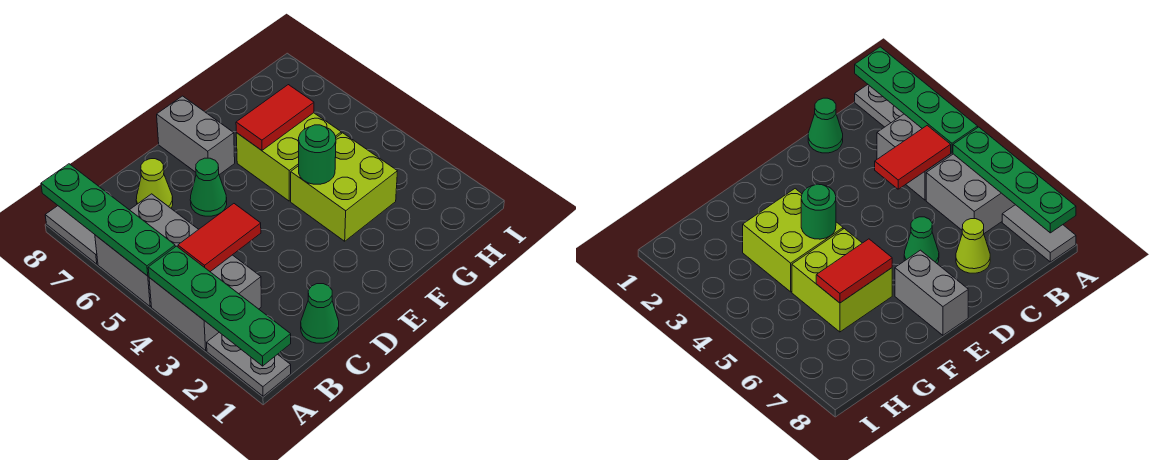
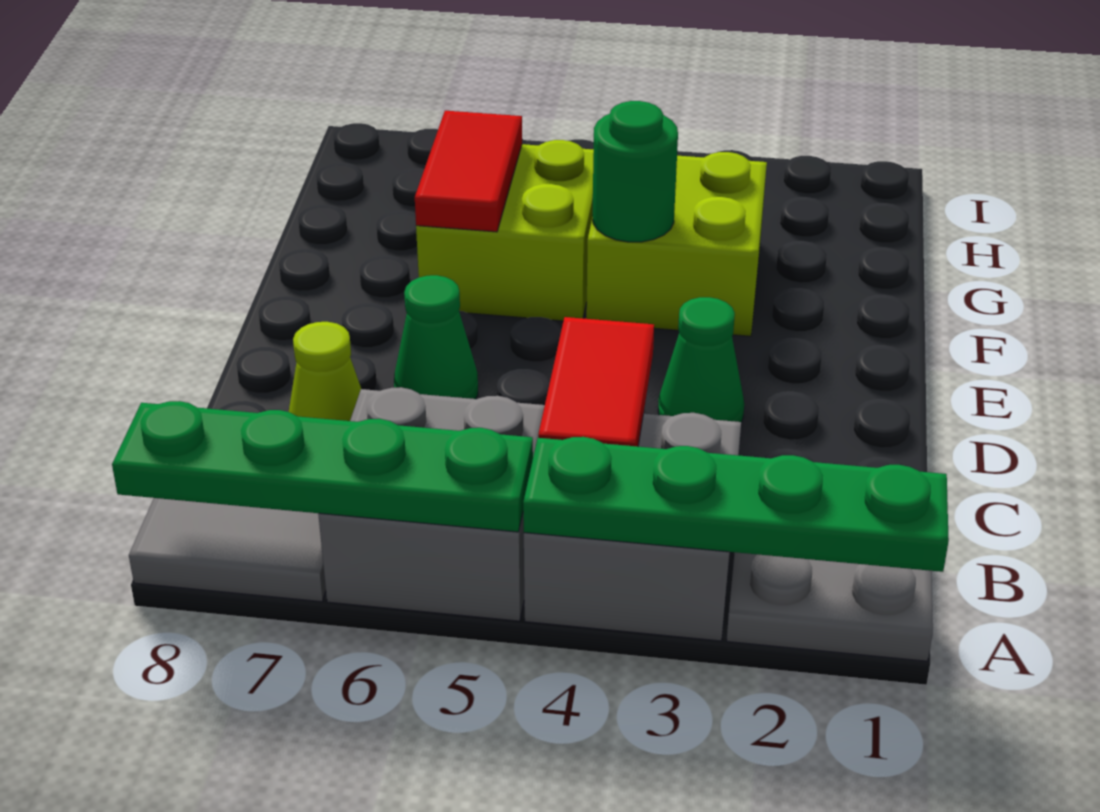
green cone C1 level 1 -> green cone D3 level 1
grey brick E7:E8 level 1 -> none

